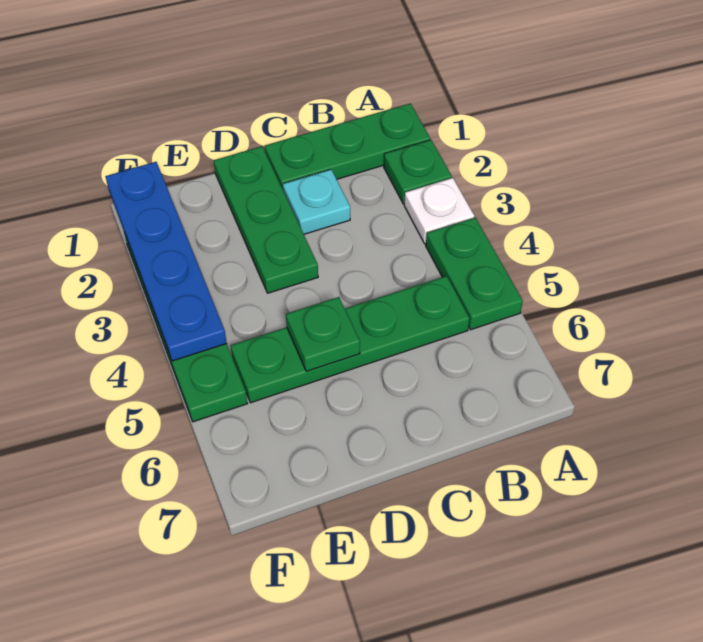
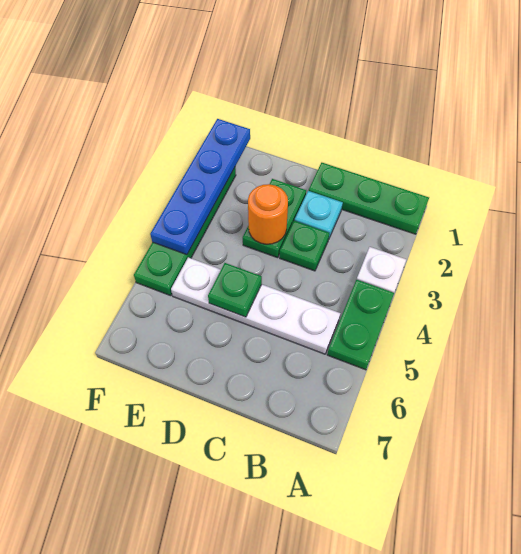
green plate A2 level 1 -> green plate C3 level 1
green plate B5:E5 level 1 -> white plate B5:E5 level 1
green plate D1:D3 level 1 -> green plate D2:D3 level 1
none -> orange round brick D3 level 2

